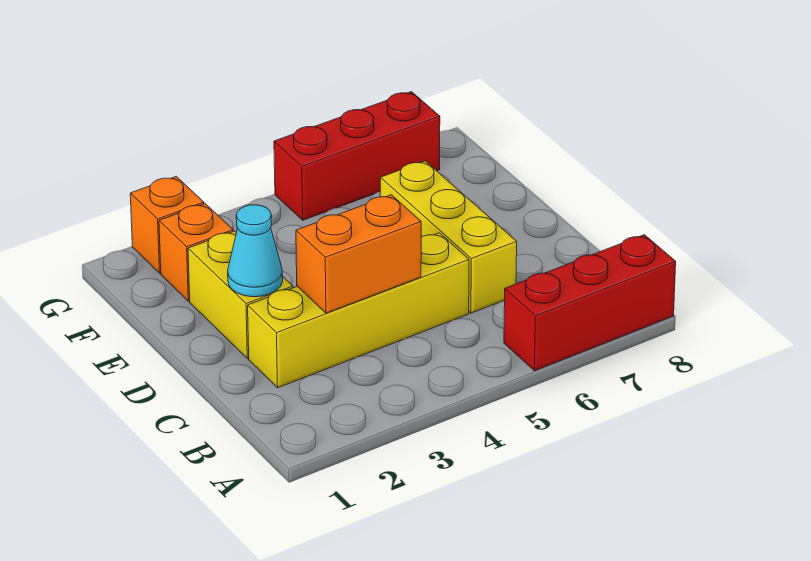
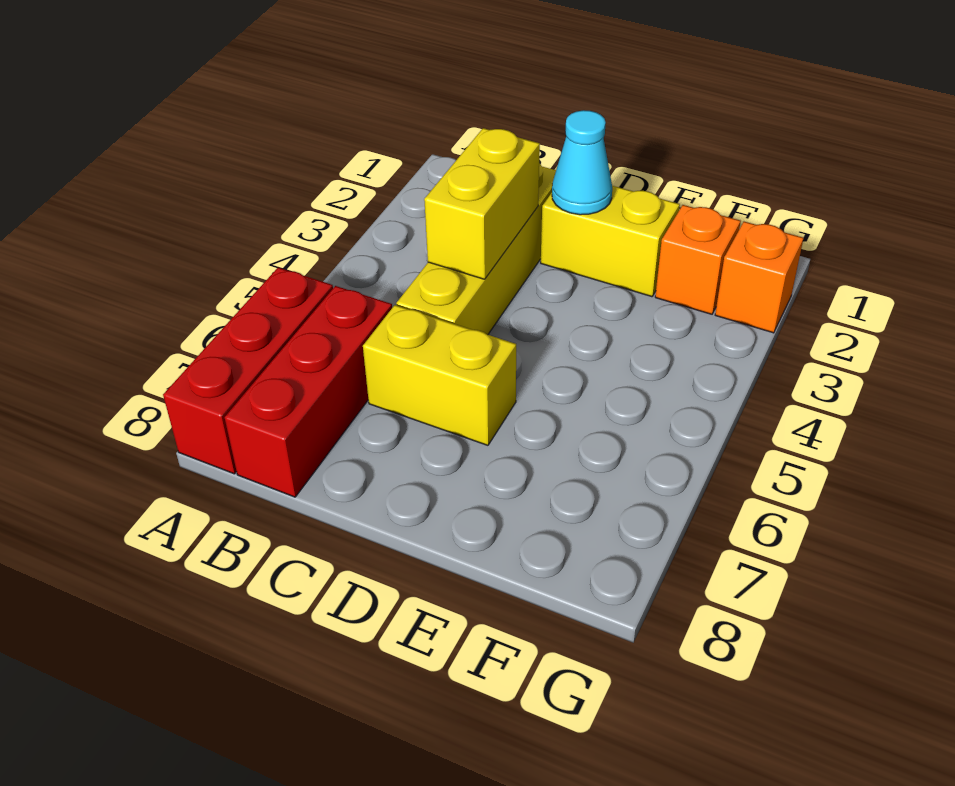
orange brick C3:C4 level 2 -> yellow brick C3:C4 level 2
yellow brick C6:E6 level 1 -> yellow brick C6:D6 level 1
red brick G5:G7 level 1 -> red brick B6:B8 level 1

